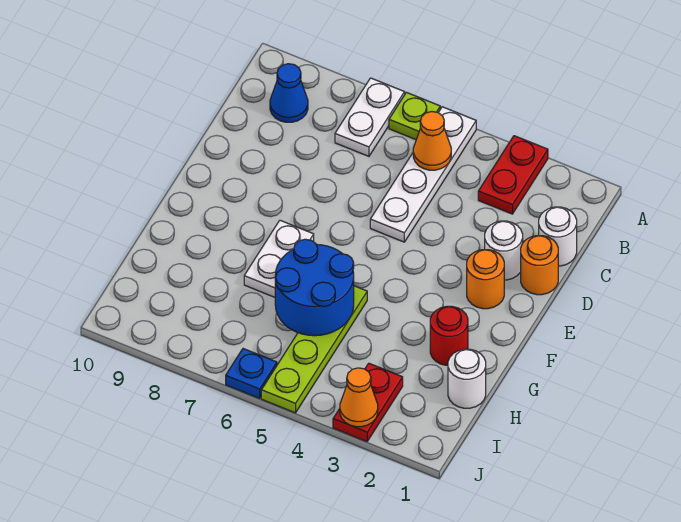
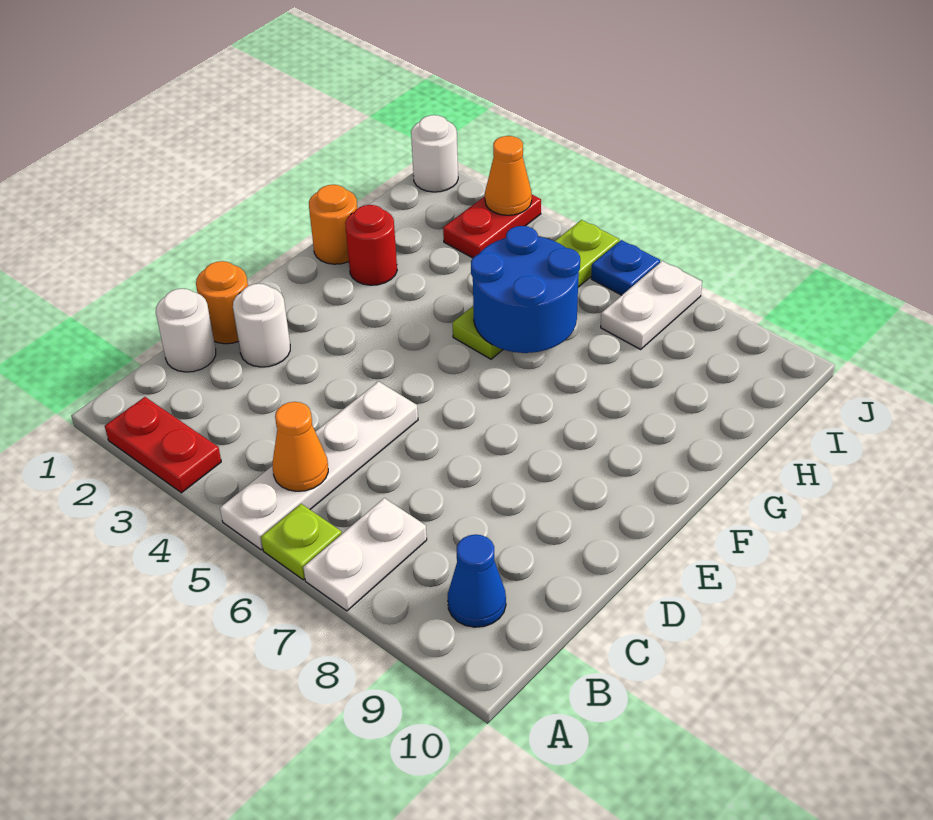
red plate A3:B3 level 1 -> red plate A2:A3 level 1
orange round brick E2 level 1 -> orange round brick G1 level 1
white plate F7:G7 level 1 -> white plate I7:J7 level 1
white round brick H1 level 1 -> white round brick J1 level 1

